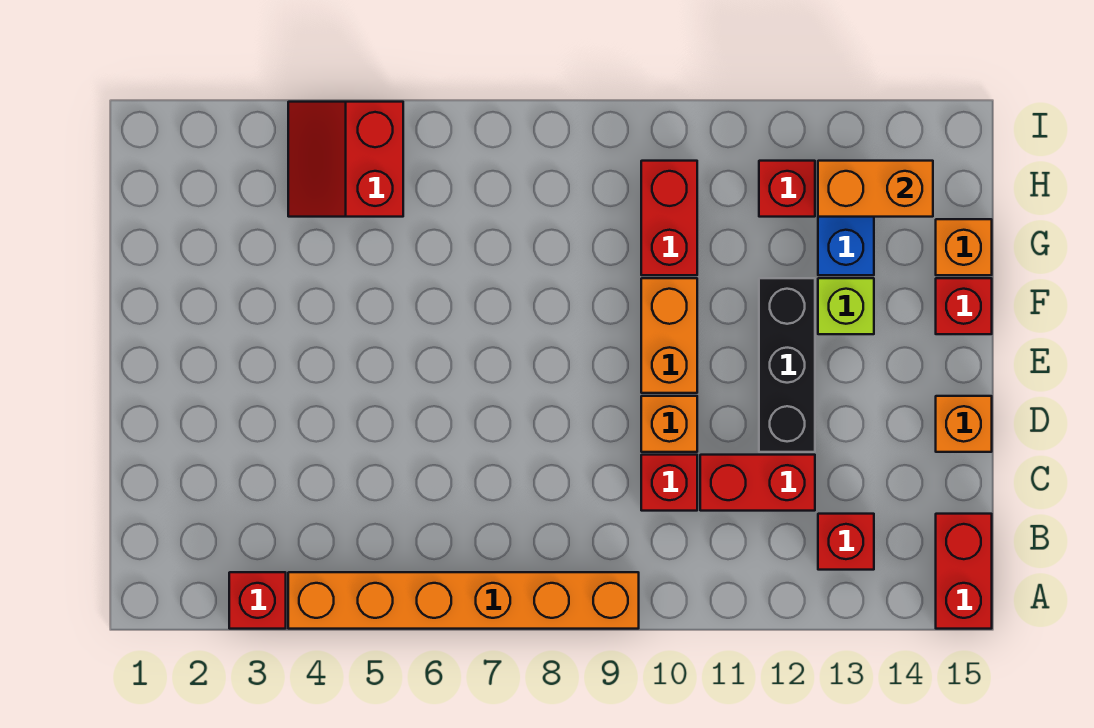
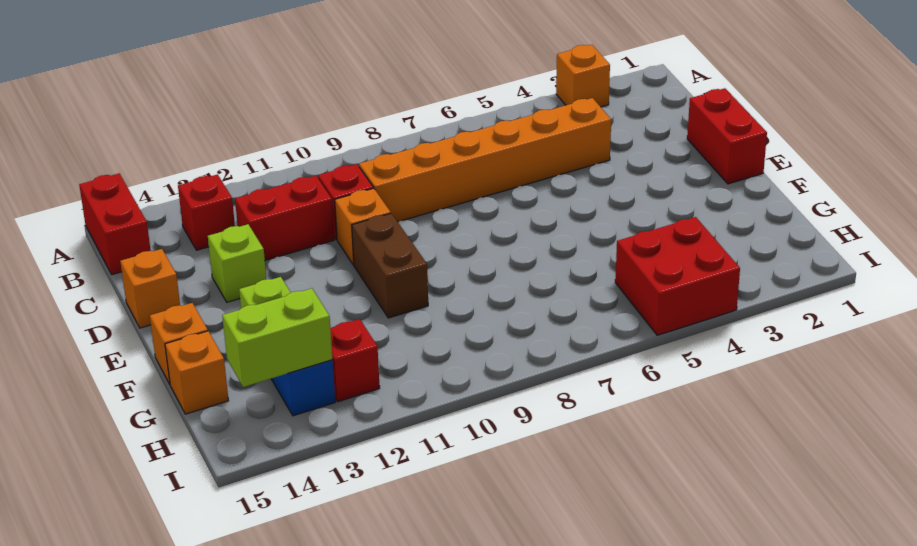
red brick A3 level 1 -> orange brick A3 level 1
orange brick A4:A9 level 1 -> orange brick C4:C9 level 1
black brick D12:F12 level 1 -> none
none -> lime brick D13 level 1
orange brick E10:F10 level 1 -> brown brick E10:F10 level 1
red brick F15 level 1 -> orange brick F15 level 1
red brick G10:H10 level 1 -> red brick D1:E1 level 1
red slope H4:I5 level 1 top 5 -> red brick H4:I5 level 1
orange brick H13:H14 level 2 -> lime brick H13:H14 level 2

